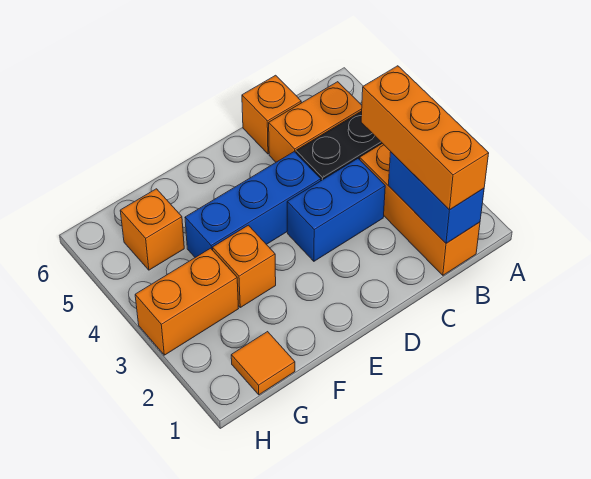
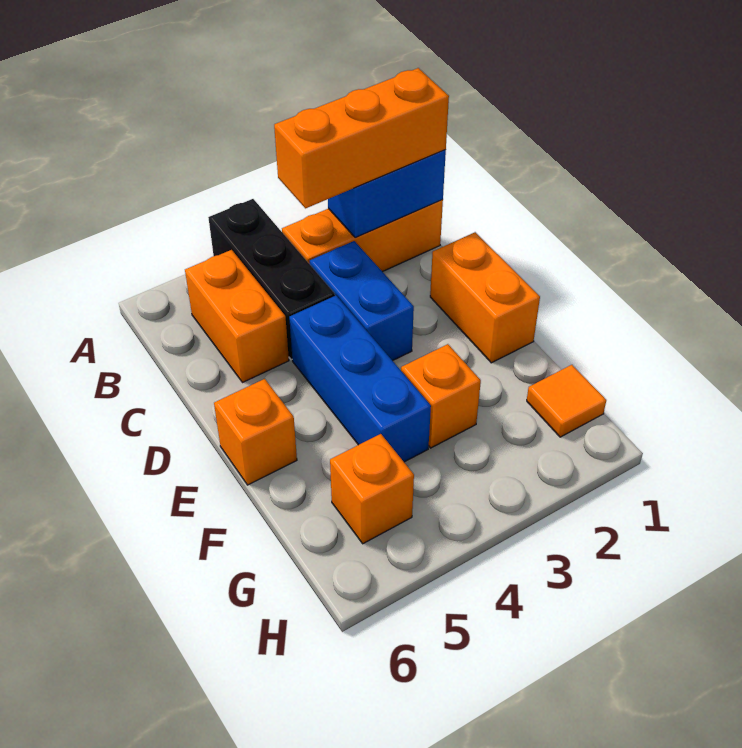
orange brick C6 level 1 -> orange brick E6 level 1
orange brick G3:H3 level 1 -> orange brick D1:E1 level 1

